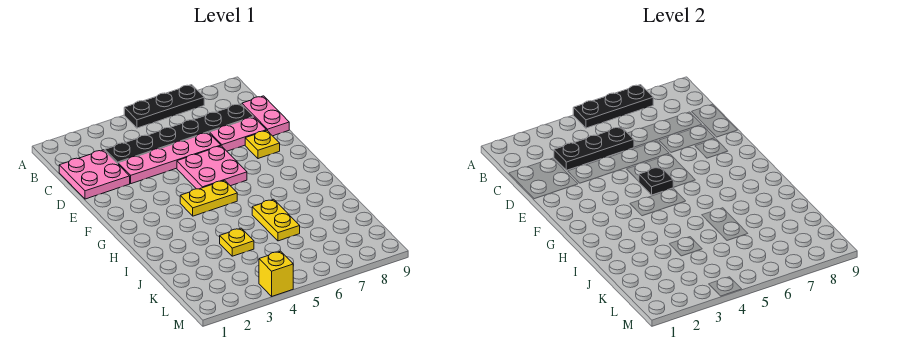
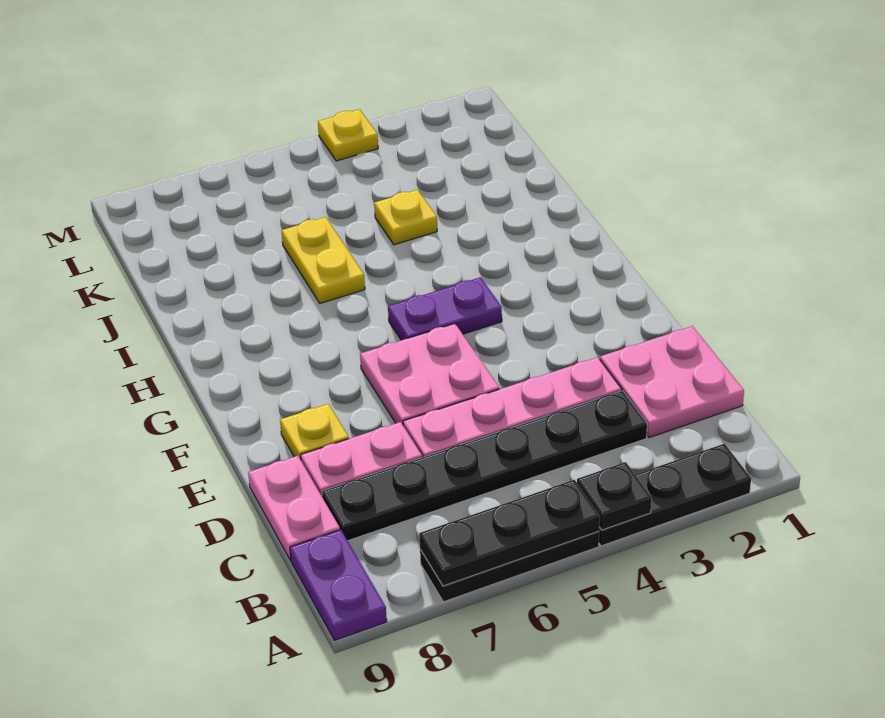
none -> purple plate A9:B9 level 1
black plate C3:C5 level 2 -> black plate A2:A4 level 1
black plate F5 level 2 -> black plate A4 level 2
yellow plate G4:G5 level 1 -> purple plate G4:G5 level 1
yellow brick M4 level 1 -> yellow plate M4 level 1

